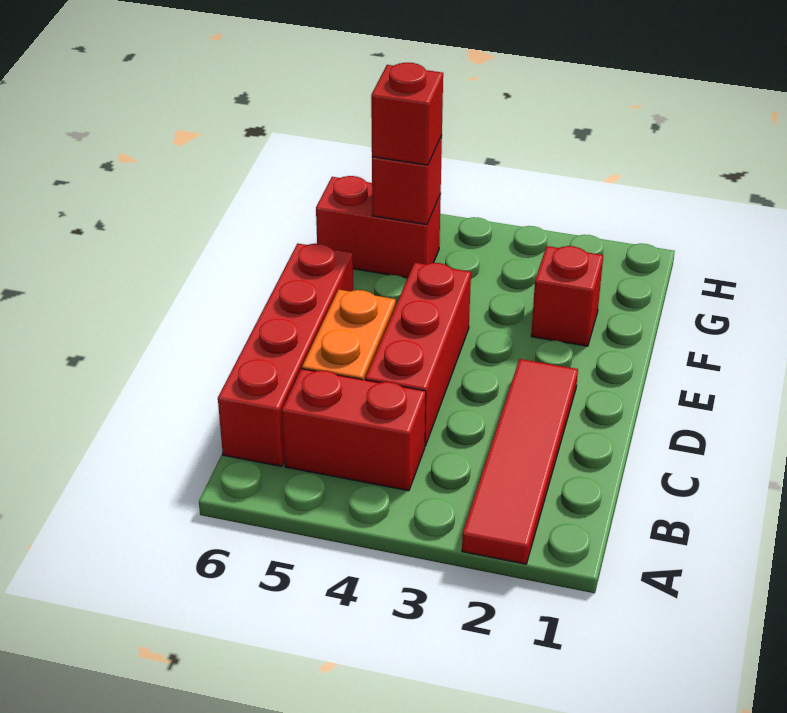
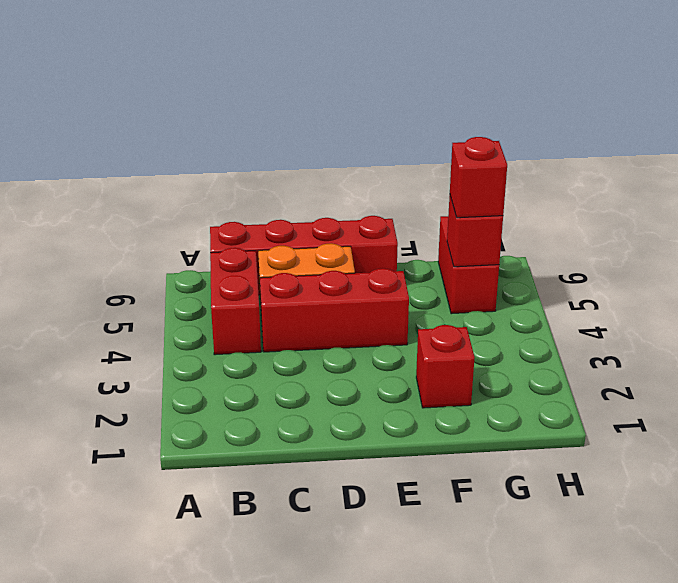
red tile A2:D2 level 1 -> none

